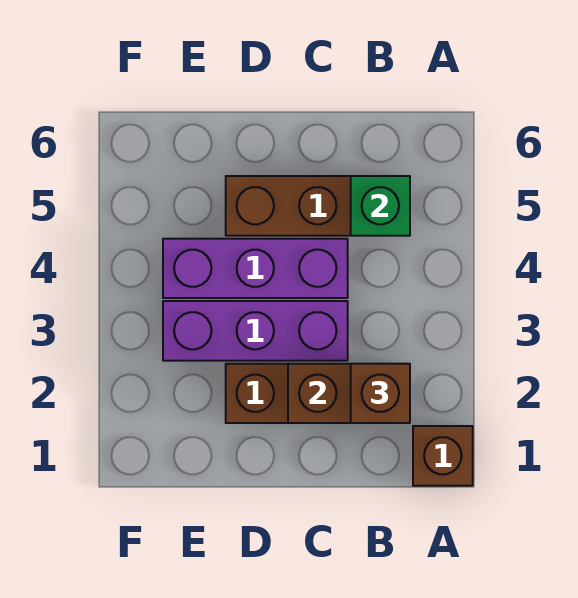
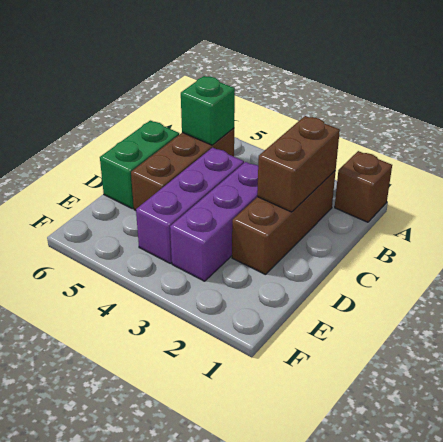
brown brick B2 level 3 -> none
none -> green brick C6:D6 level 1

